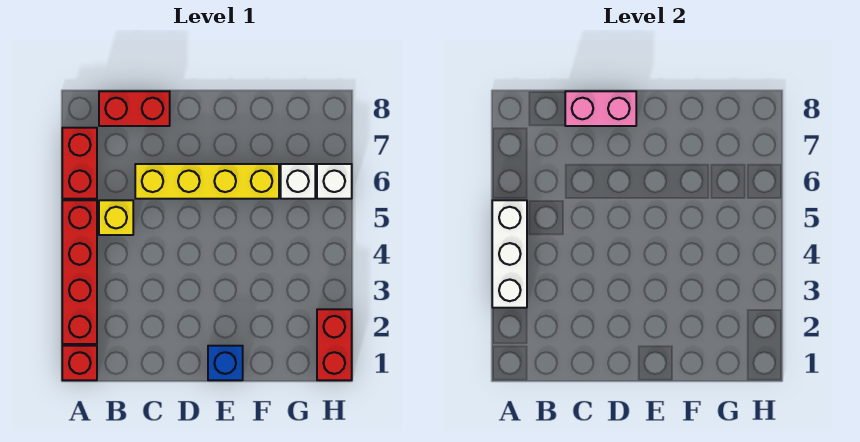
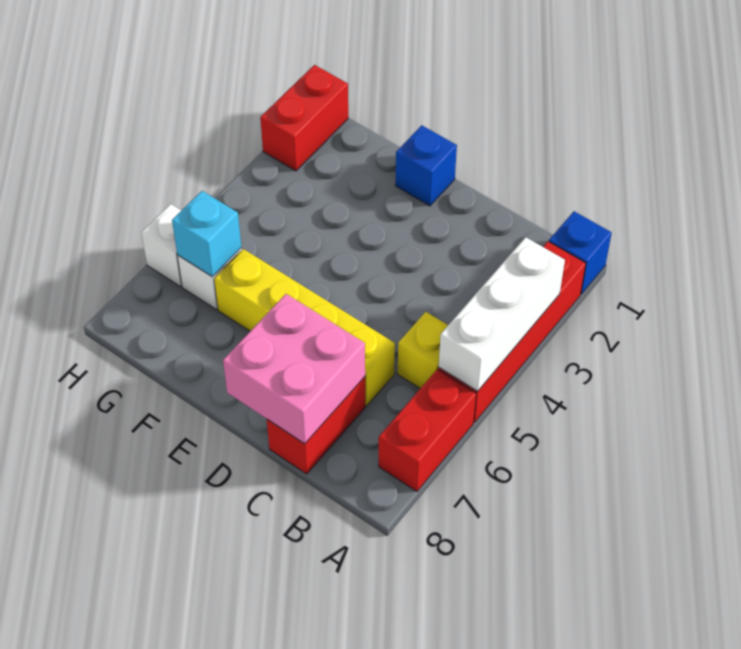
red brick A1 level 1 -> blue brick A1 level 1
red brick B8:C8 level 1 -> red brick C7:C8 level 1
pink brick C8:D8 level 2 -> pink brick C7:D8 level 2
none -> cyan brick G6 level 2

